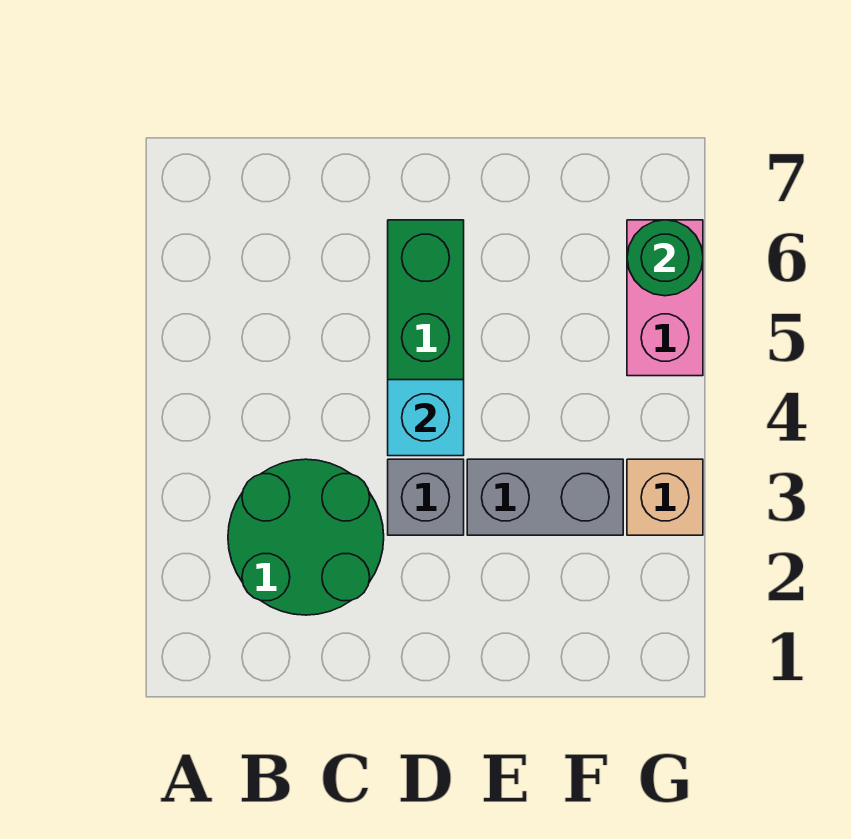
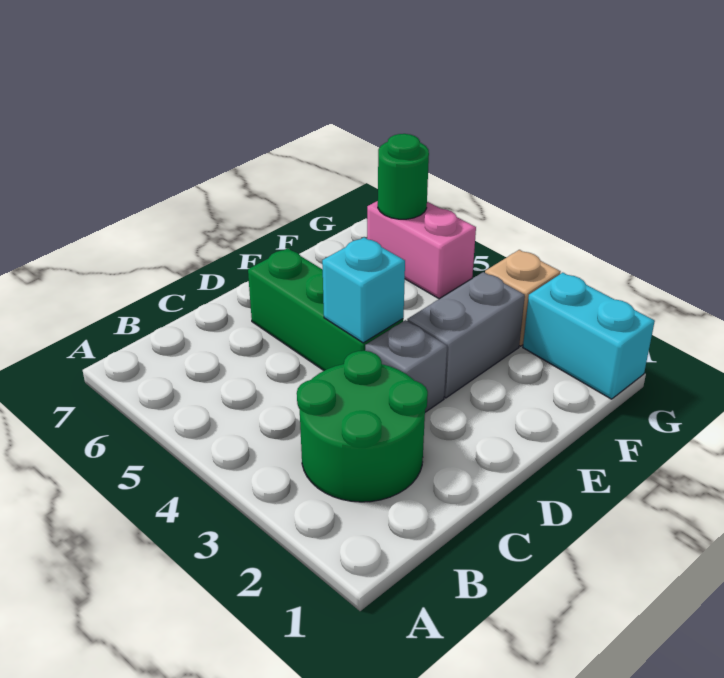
none -> cyan brick G1:G2 level 1

